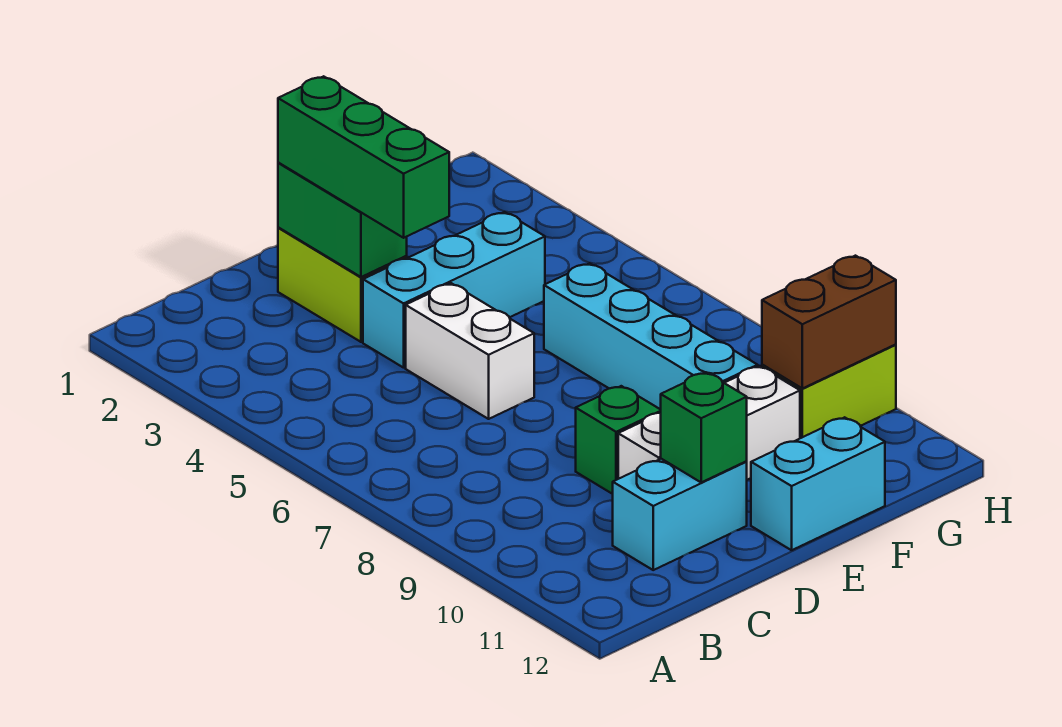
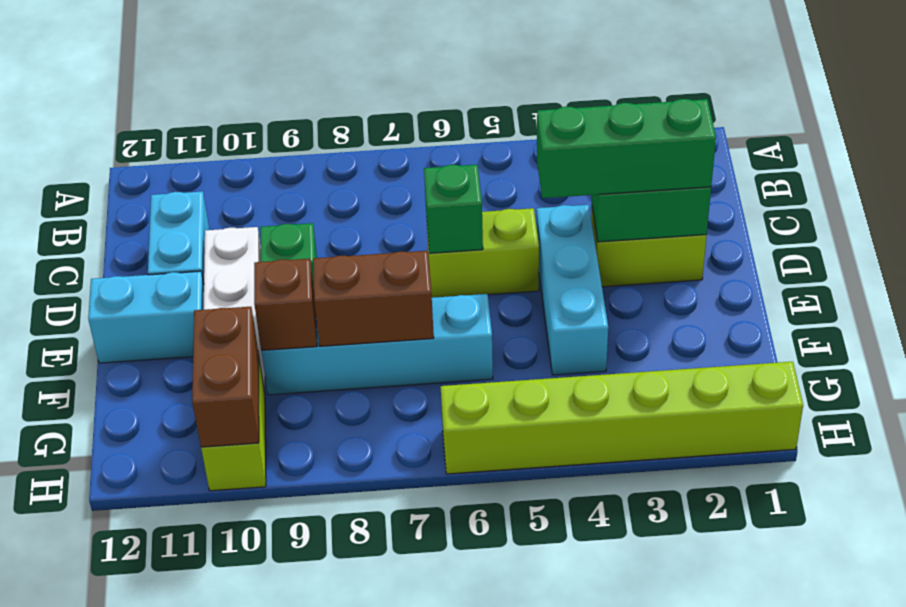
white brick D5:D6 level 1 -> lime brick D5:D6 level 1
green brick D11 level 2 -> green brick D6 level 2
cyan brick E12:F12 level 1 -> cyan brick E11:E12 level 1
none -> brown brick F7:F8 level 2
none -> brown brick F9 level 2
none -> lime brick H1:H6 level 1

